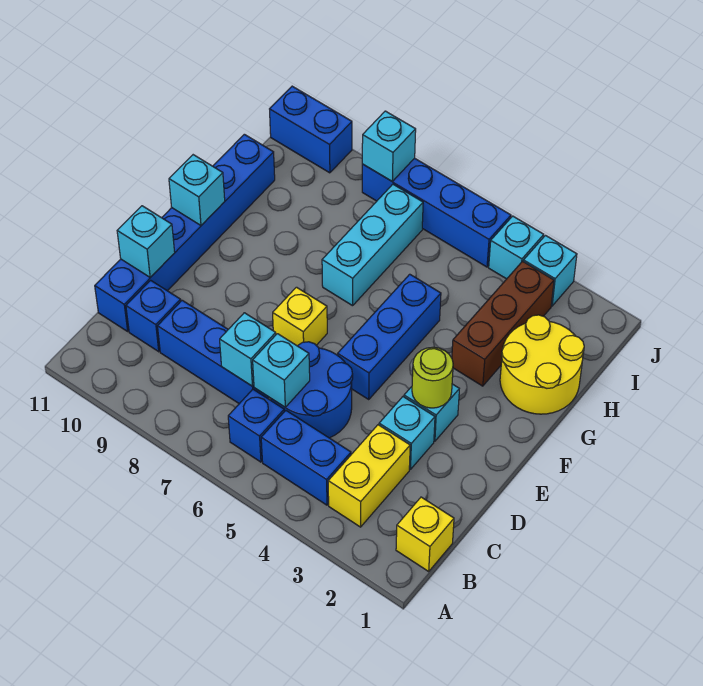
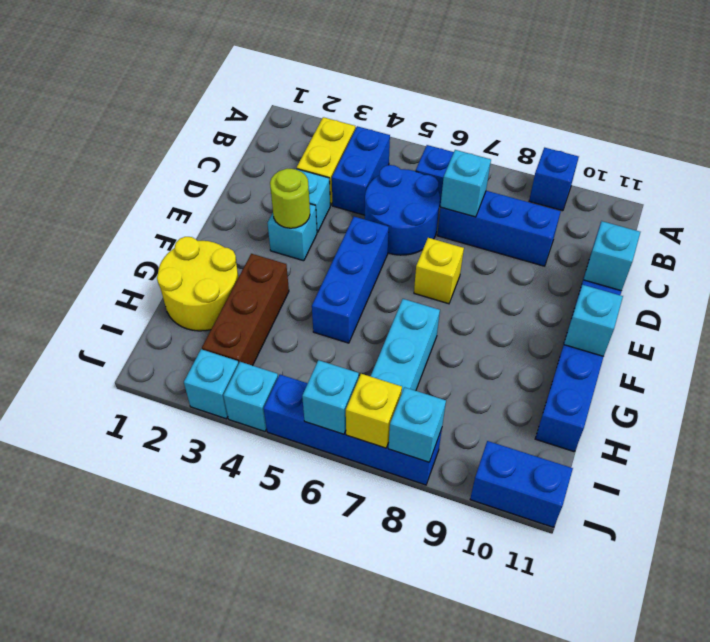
yellow brick B1 level 1 -> yellow brick J7 level 2
blue brick B4:B5 level 1 -> blue brick B4:C4 level 1
cyan brick C6 level 2 -> cyan brick J6 level 2
blue brick C10 level 1 -> blue brick A9 level 1

